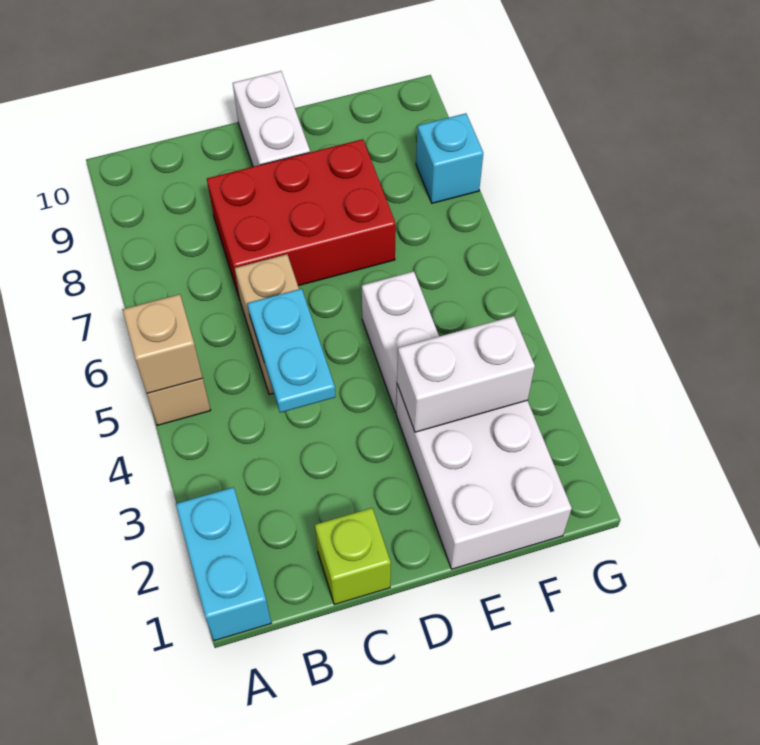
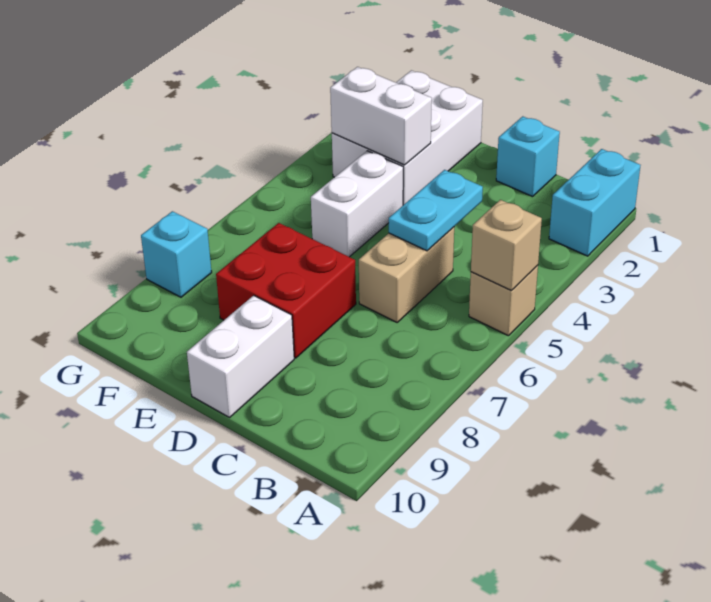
lime brick C1 level 1 -> cyan brick C1 level 1
red brick C7:E8 level 1 -> red brick D7:E8 level 1

